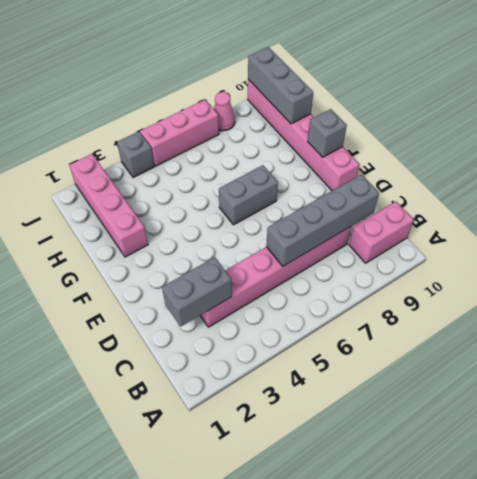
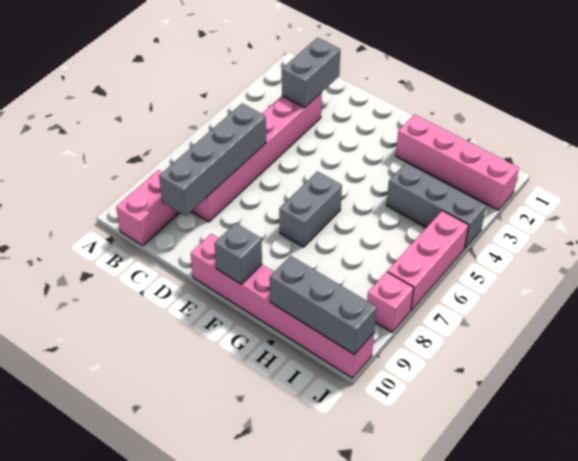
grey brick J4 level 1 -> grey brick H4:J4 level 1
pink cone J8 level 1 -> pink brick J8 level 1

